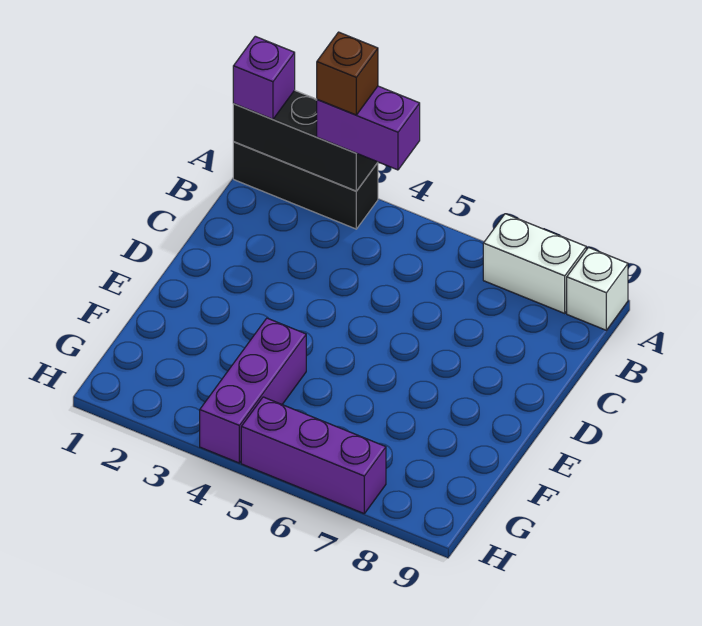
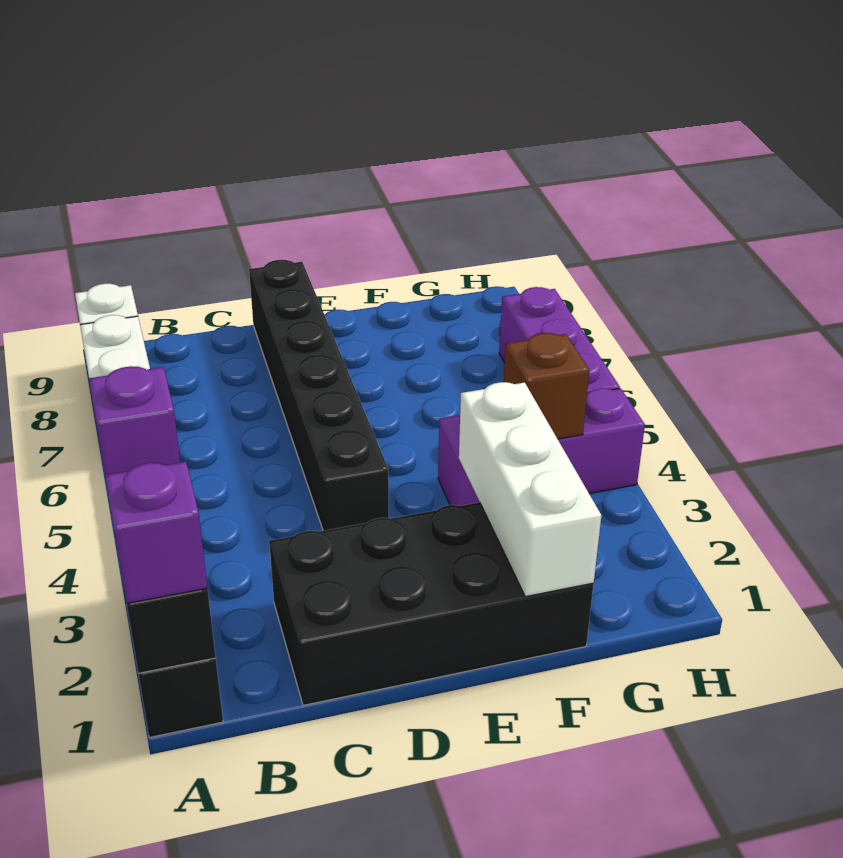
purple brick A3:A4 level 3 -> purple brick A3 level 3
brown brick A3 level 4 -> brown brick G4 level 2
none -> black brick C1:F2 level 1
none -> black brick D4:D9 level 1
none -> white brick F1:F3 level 2

